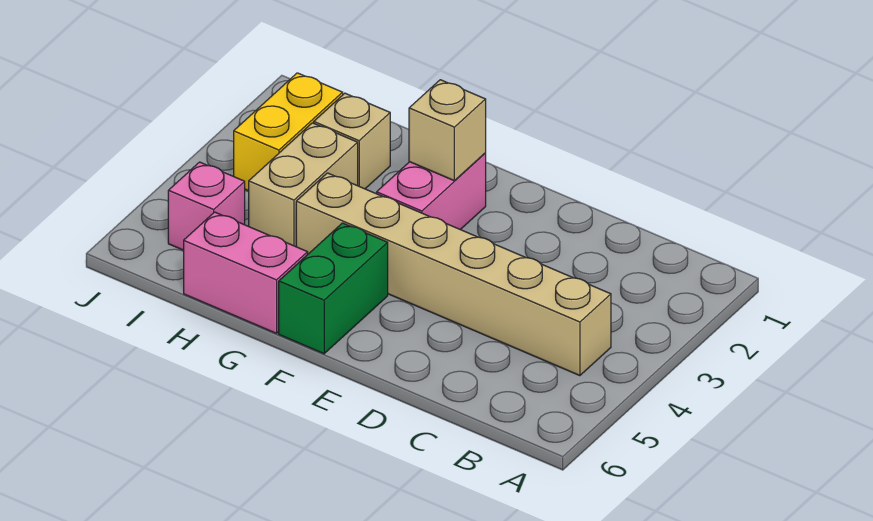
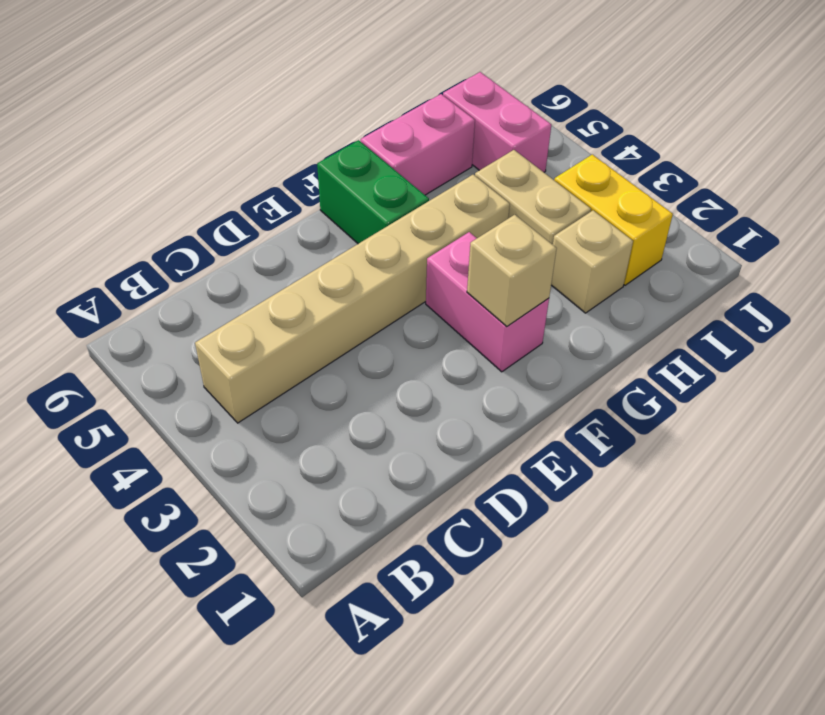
pink brick I5 level 1 -> pink brick I5:I6 level 1

